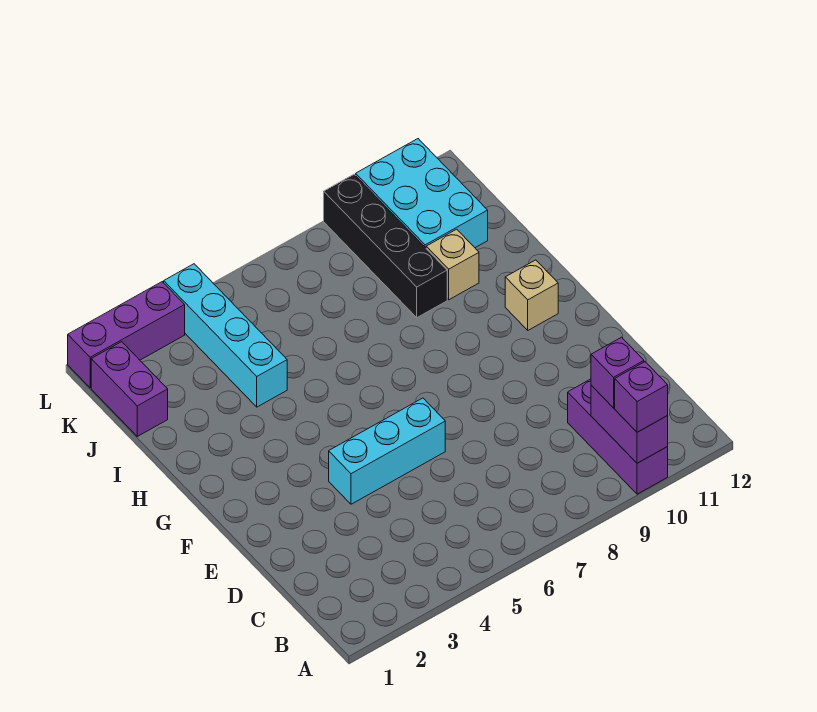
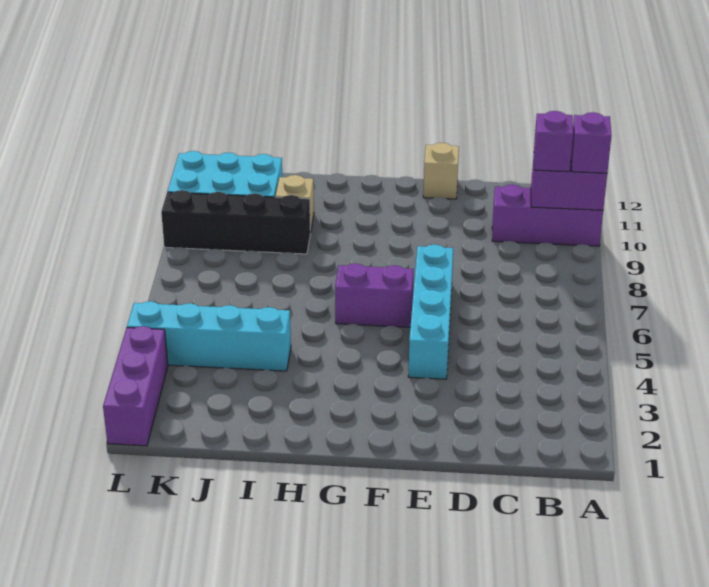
cyan brick E4:E6 level 1 -> cyan brick E4:E7 level 1
tan brick G11 level 1 -> tan brick E12 level 1
purple brick J1:K1 level 1 -> purple brick F6:G6 level 1

